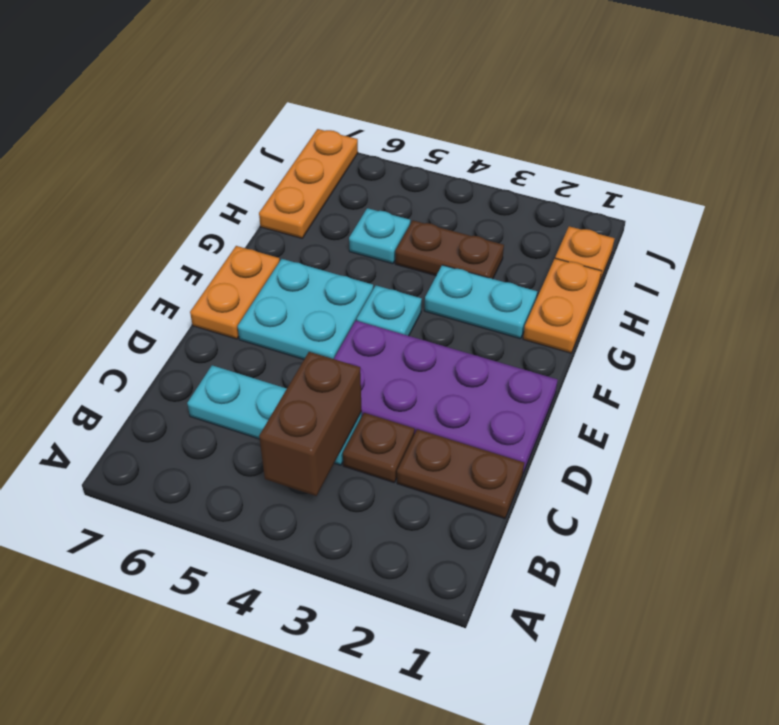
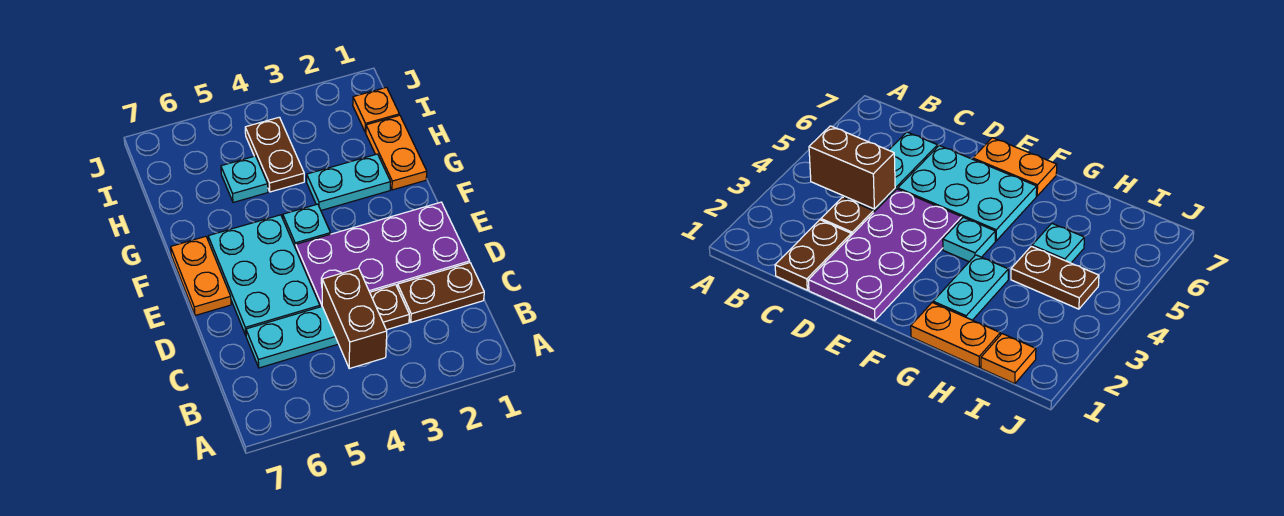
cyan plate E5:F6 level 1 -> cyan plate D5:F6 level 1
brown plate H3:H4 level 1 -> brown plate H4:I4 level 1
orange plate H7:J7 level 1 -> none

